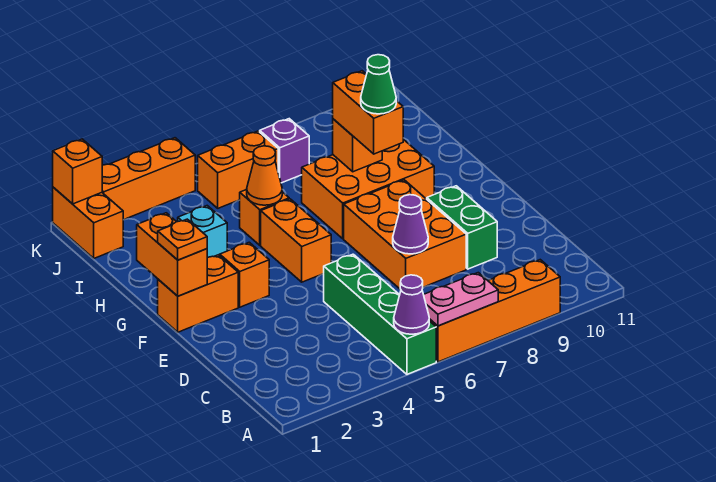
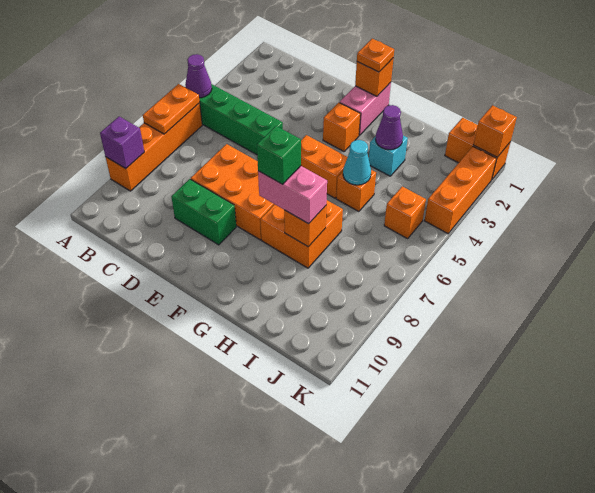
pink plate A6:A7 level 2 -> orange plate A6:A7 level 2
purple cone D7 level 2 -> purple cone H3 level 2
orange brick F1:F2 level 1 -> pink brick F1:F2 level 1
orange brick F1:G1 level 2 -> orange brick F1 level 2
orange brick G7:H9 level 1 -> orange brick G7:H8 level 1
orange brick G8:H8 level 3 -> pink brick G8:H8 level 3
green cone G8 level 4 -> green brick G8 level 4
orange cone H5 level 2 -> cyan cone H5 level 2
orange brick J5:J6 level 1 -> orange brick J5 level 1
purple brick J7 level 1 -> purple brick A9 level 2

